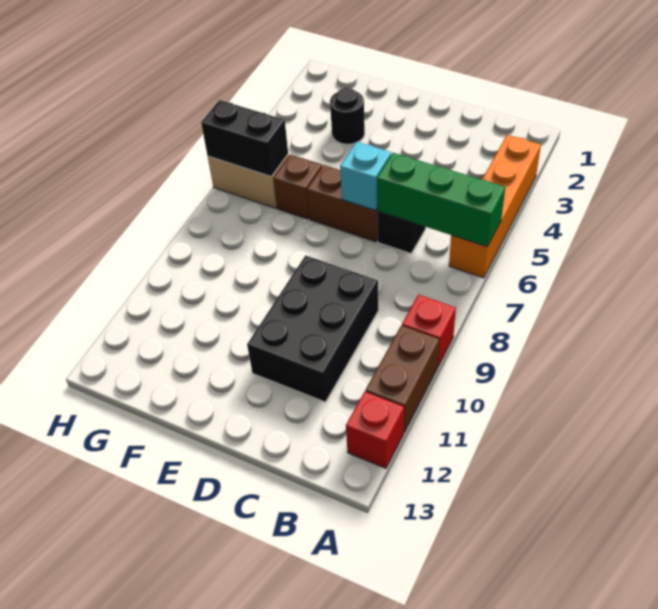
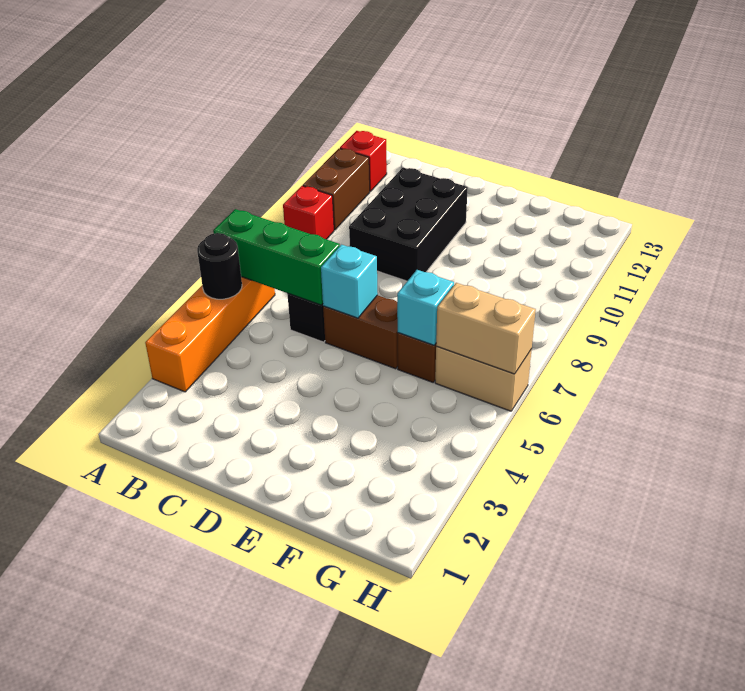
black round brick F3 level 1 -> black round brick A5 level 2
none -> cyan brick F6 level 2
black brick G6:H6 level 2 -> tan brick G6:H6 level 2

